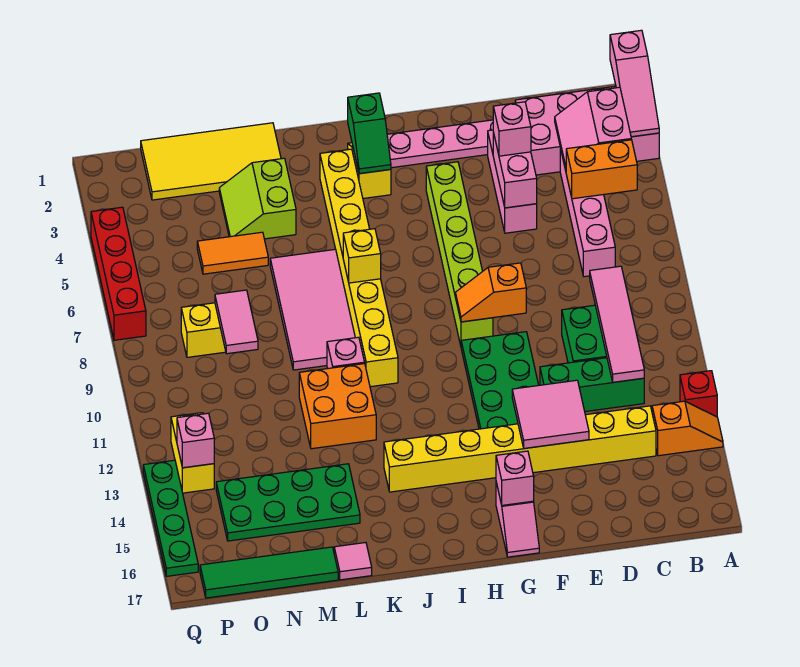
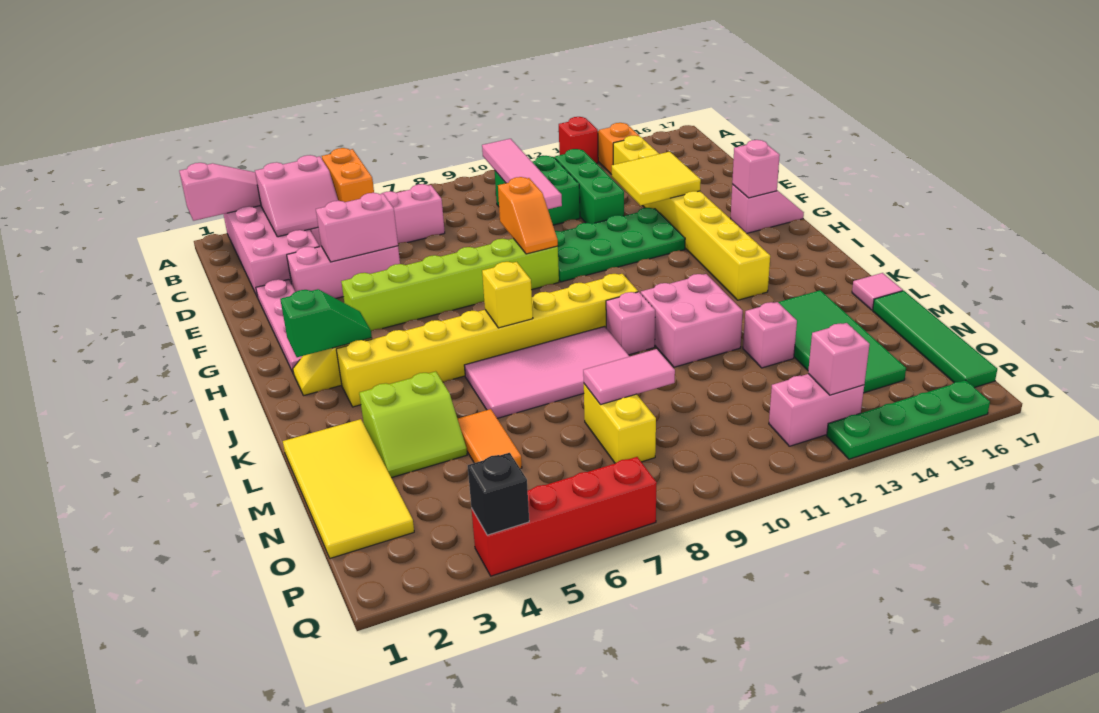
pink tile C9:C12 level 2 -> pink tile B10:E10 level 2
pink brick E4 level 3 -> pink brick M13 level 1
pink tile E13:F14 level 2 -> yellow tile E13:F14 level 2
orange brick K11:L12 level 1 -> pink brick K11:L12 level 1
green plate L14:O15 level 1 -> green tile L14:O15 level 1
yellow brick P12:P13 level 1 -> pink brick P12:P13 level 1
none -> black brick Q4 level 2

